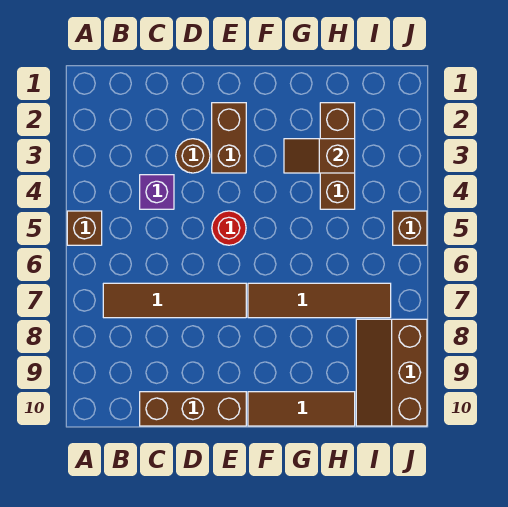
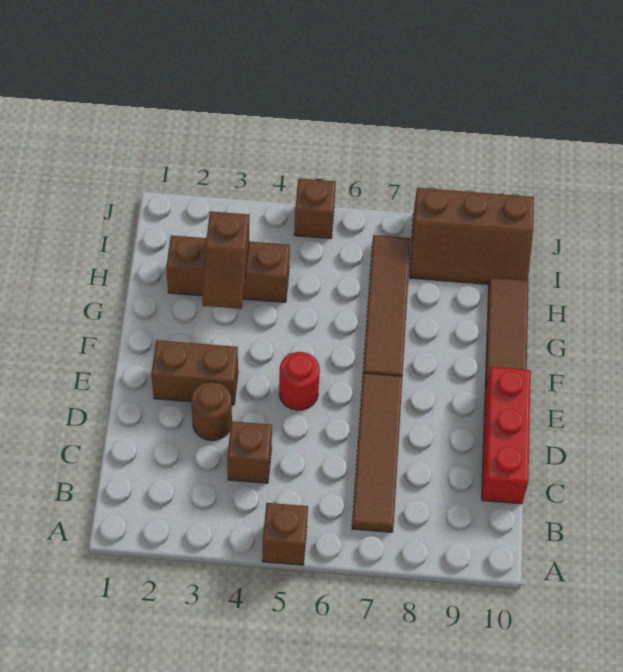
purple brick C4 level 1 -> brown brick C4 level 1
brown brick C10:E10 level 1 -> red brick C10:E10 level 1

